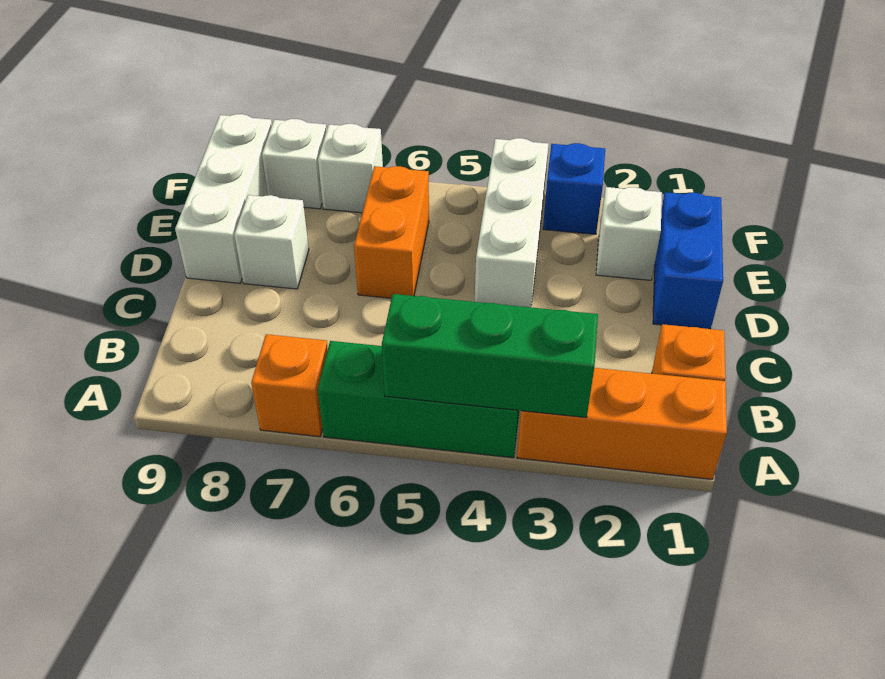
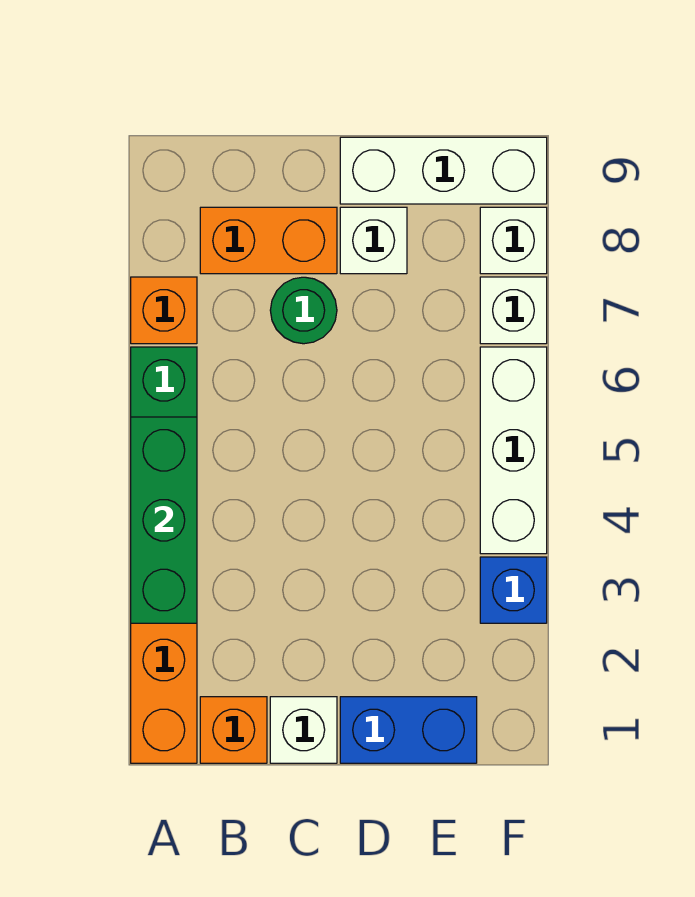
none -> green round brick C7 level 1
white brick D4:F4 level 1 -> white brick F4:F6 level 1
orange brick D6:E6 level 1 -> orange brick B8:C8 level 1
white brick E2 level 1 -> white brick C1 level 1

